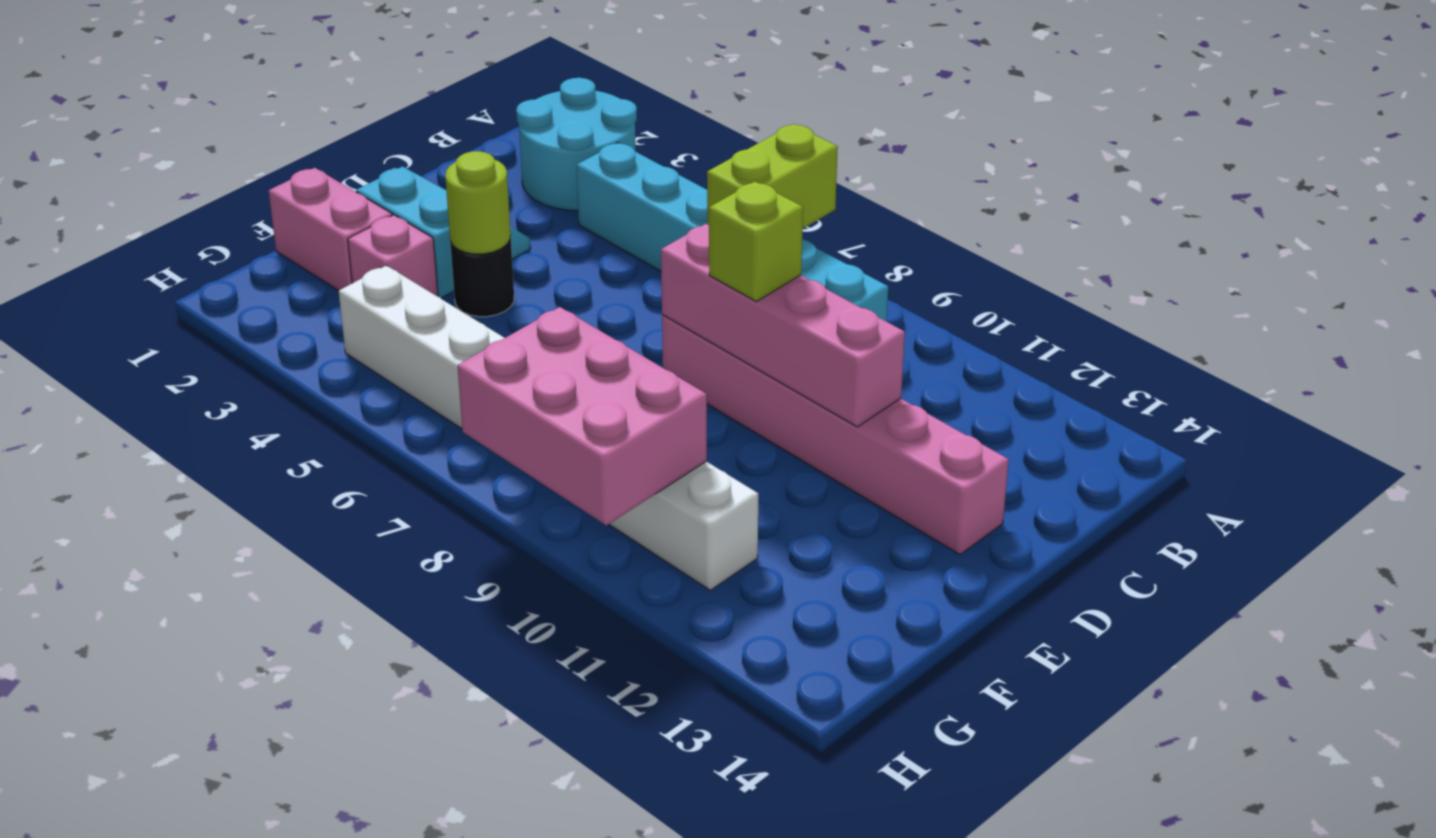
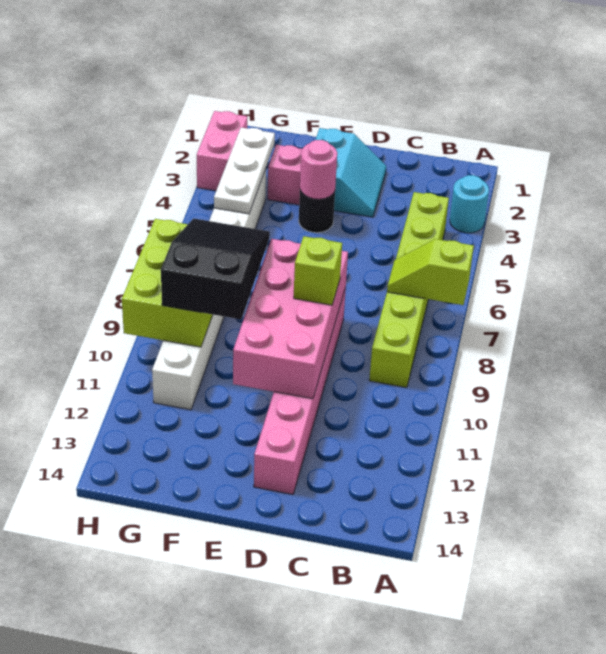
cyan round brick A2:B3 level 1 -> cyan round brick A3 level 1
lime brick A7:B7 level 2 -> lime slope A7:B7 level 2 top A
cyan brick B4:B9 level 1 -> lime brick B4:B9 level 1
pink brick D8:D11 level 2 -> pink brick D8:E11 level 2
lime round brick E4 level 2 -> pink round brick E4 level 2
pink brick F1:F2 level 1 -> pink brick H2:H3 level 1
none -> black slope F8:G10 level 3 top 10
none -> white plate G3:G5 level 2
pink brick G8:H10 level 2 -> lime brick G8:H10 level 2

